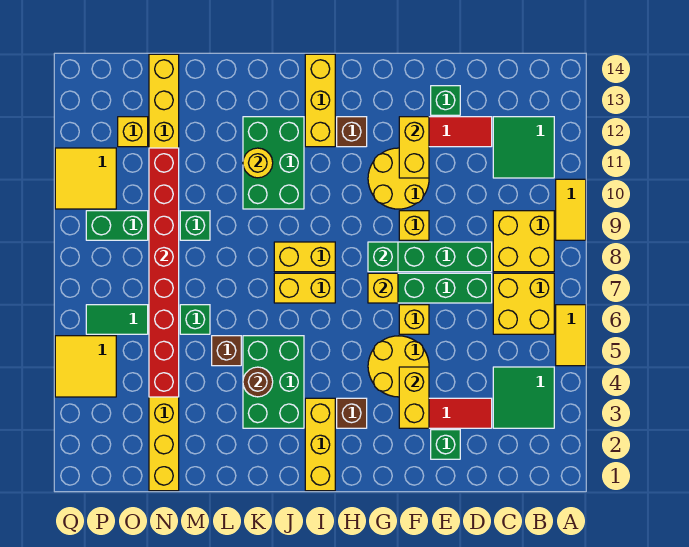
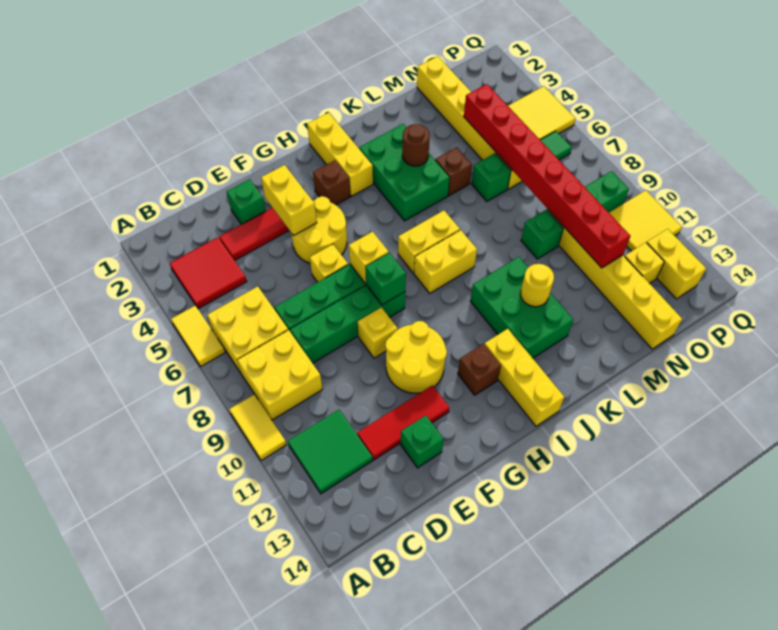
green tile B3:C4 level 1 -> red tile B3:C4 level 1
yellow brick F11:F12 level 2 -> yellow brick P12:P13 level 1

